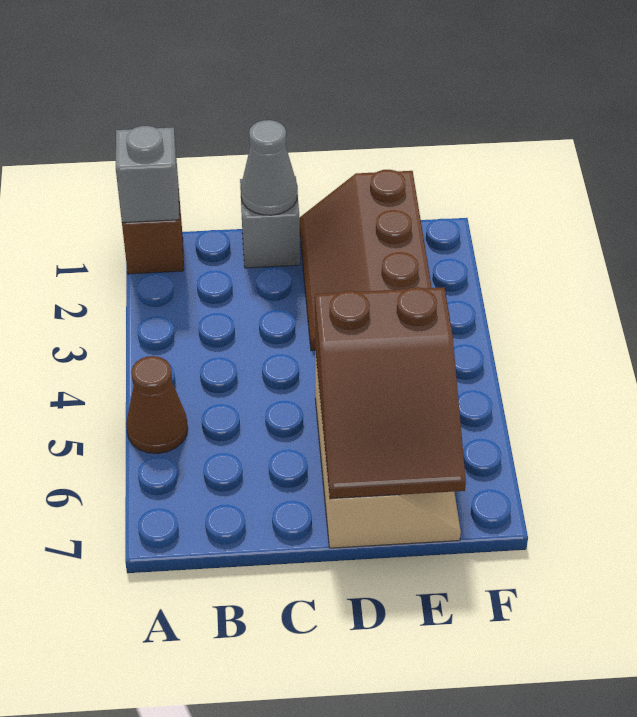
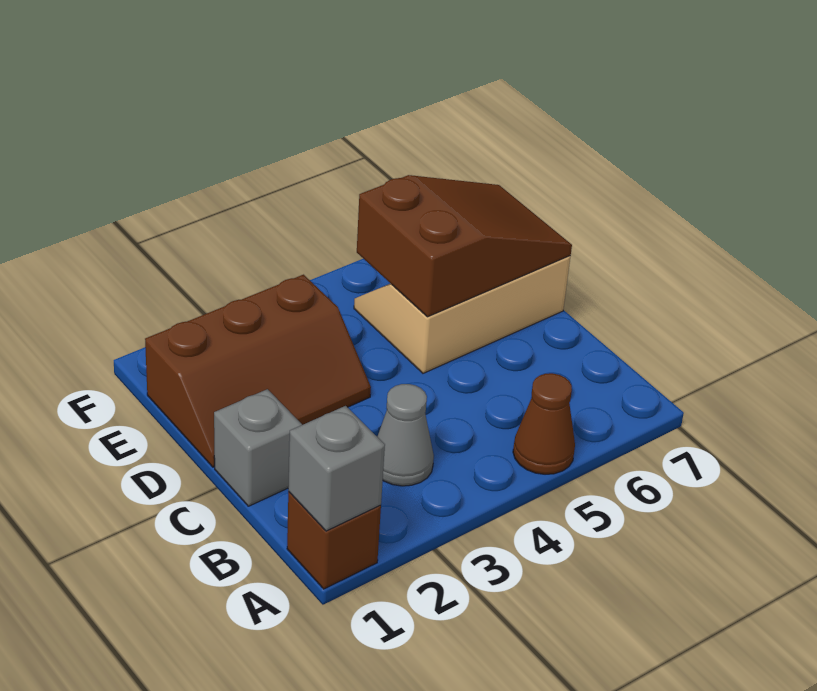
grey cone C1 level 2 -> grey cone B3 level 1

